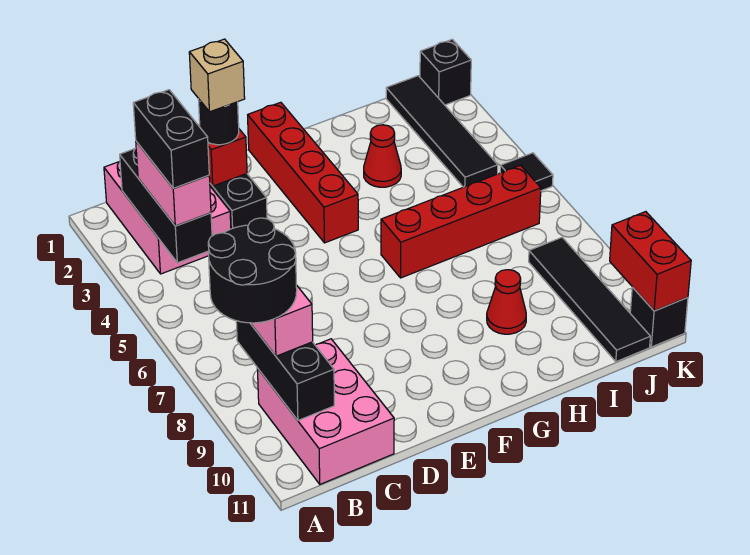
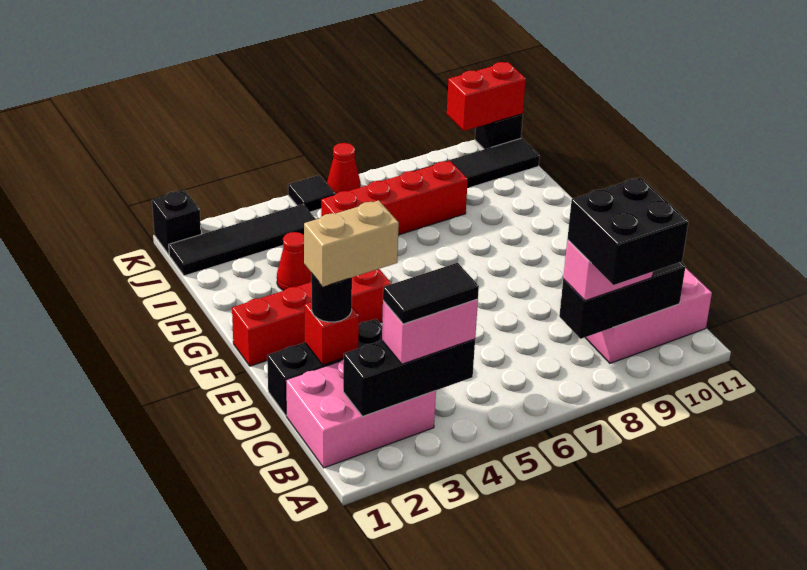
black round brick A8:B9 level 4 -> black brick A8:B9 level 4
black brick B3:B4 level 4 -> black tile B3:B4 level 4
tan brick D2 level 4 -> tan brick D2:D3 level 4
red brick G6:J6 level 1 -> red brick I5:I8 level 1
red cone H9 level 1 -> red cone K6 level 1

